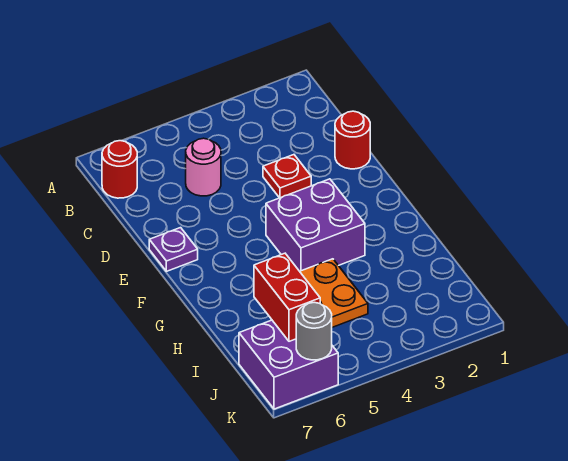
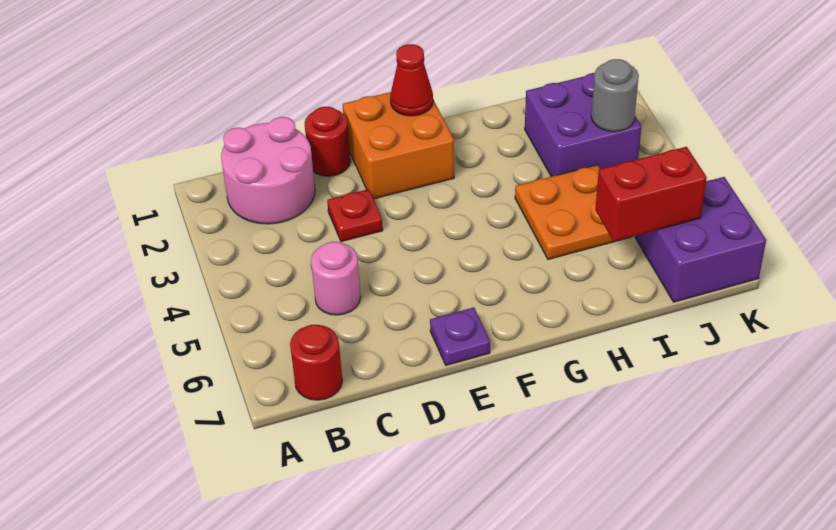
none -> pink round brick B1:C2 level 1
none -> orange brick E1:F2 level 1
none -> red cone F1 level 2
purple brick F3:G4 level 1 -> purple brick I2:J3 level 1
grey round brick K6 level 2 -> grey round brick J3 level 2

